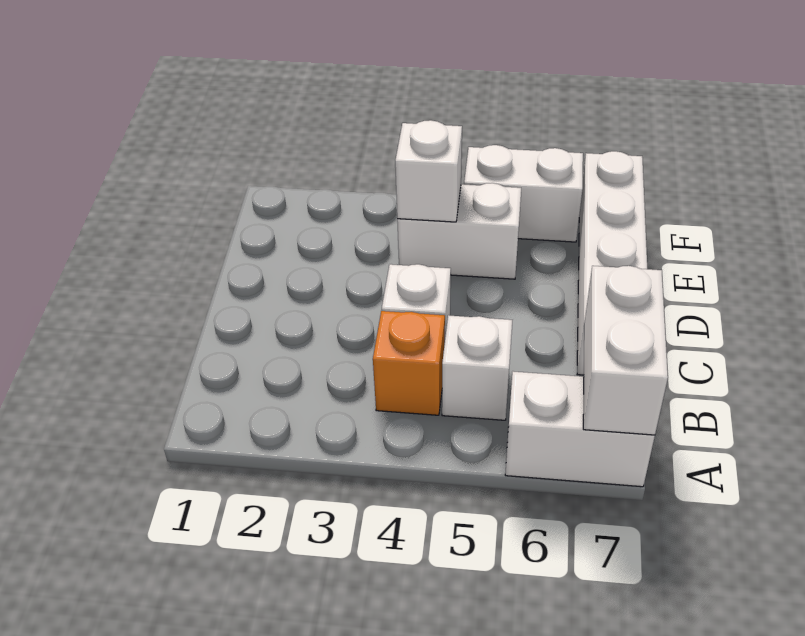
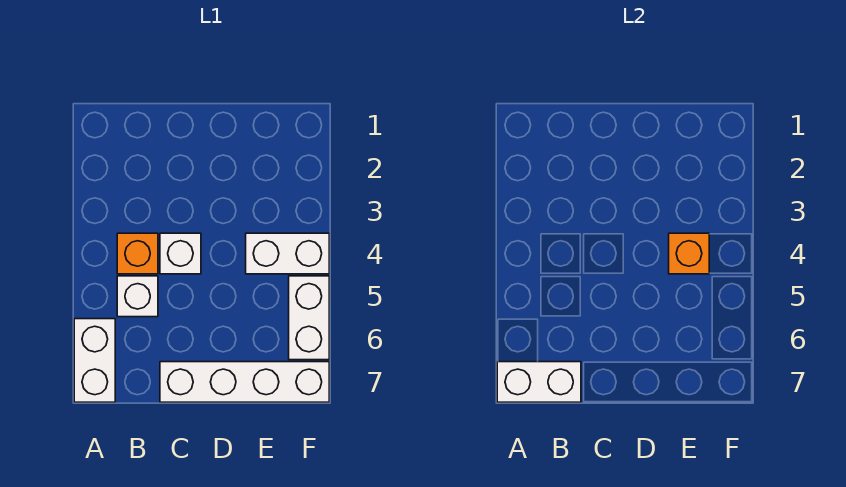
white brick E4:E5 level 1 -> white brick E4:F4 level 1
white brick E4 level 2 -> orange brick E4 level 2

